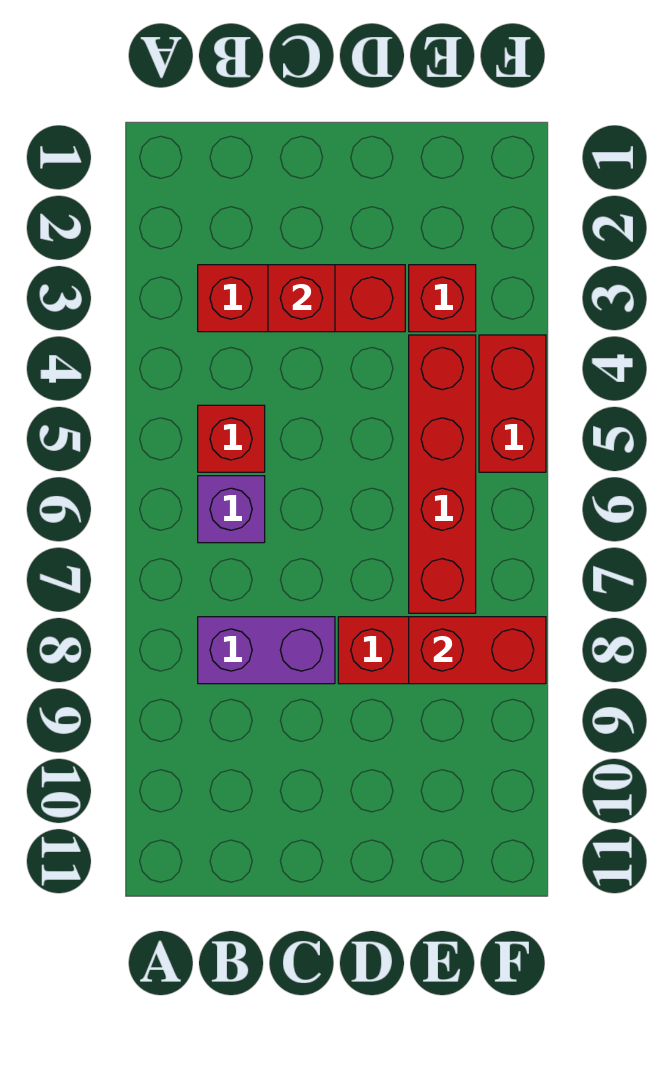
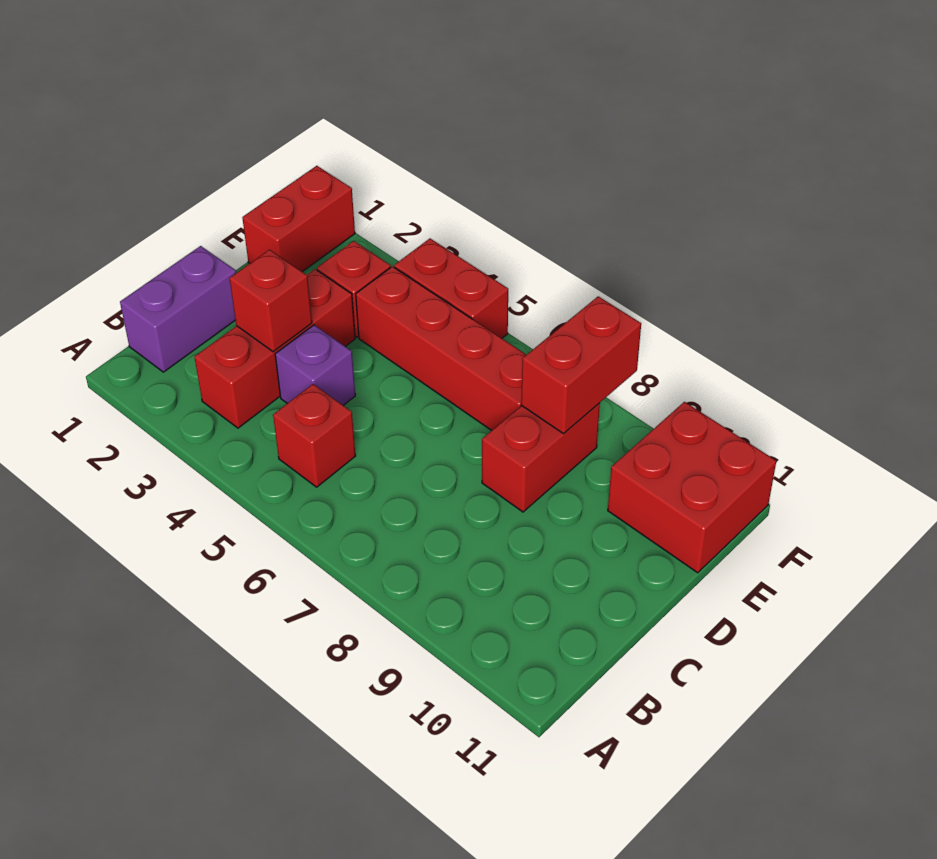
purple brick B6 level 1 -> purple brick C4 level 1
purple brick B8:C8 level 1 -> purple brick B1:C1 level 1
none -> red brick E1:F1 level 1
none -> red brick E10:F11 level 1

